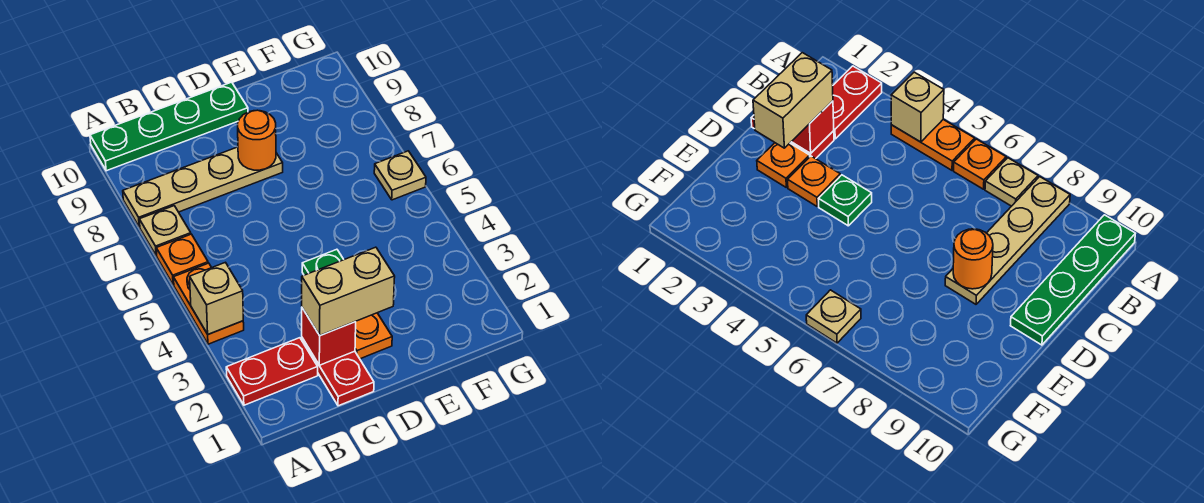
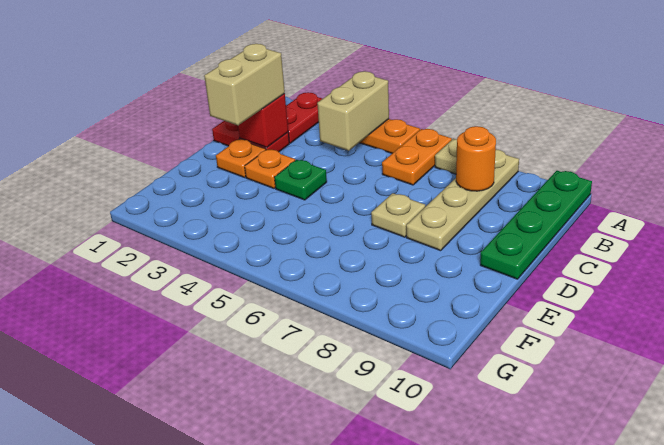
tan brick A4 level 2 -> tan brick A4:B4 level 2
orange plate A6 level 1 -> orange plate A6:B6 level 1
orange round brick D8 level 2 -> orange round brick B8 level 2
tan plate G6 level 1 -> tan plate D7 level 1

